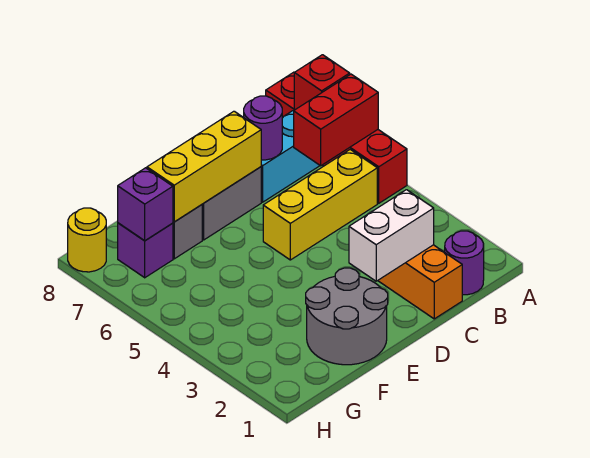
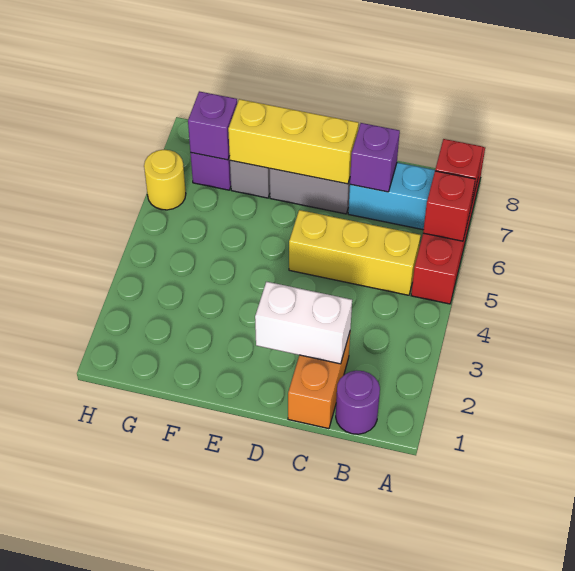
red brick A6:B6 level 2 -> red brick A6 level 2
purple round brick C7 level 2 -> purple brick C7 level 2
grey round brick E1:F2 level 1 -> none
yellow round brick H8 level 1 -> yellow round brick H6 level 1

